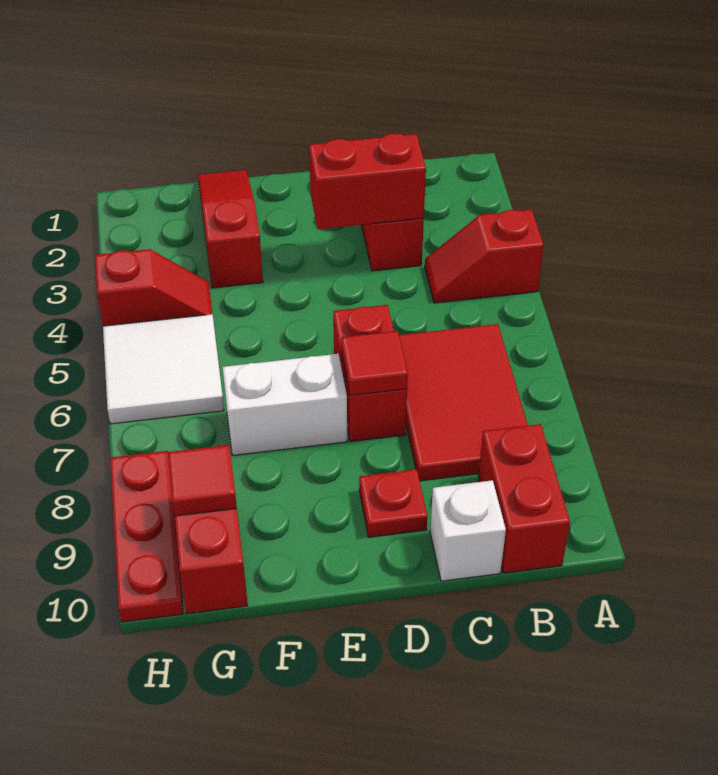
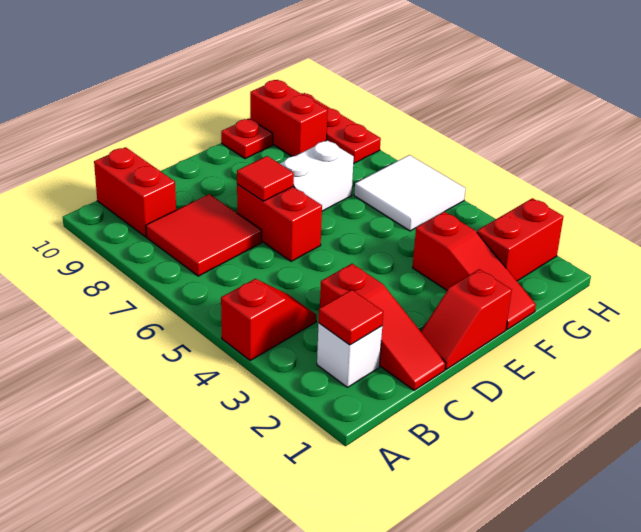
red tile B6:C8 level 1 -> red tile B7:C8 level 1
red brick C3:D3 level 2 -> red brick G2:H2 level 1
white brick C10 level 1 -> white brick B2 level 1
red plate D9 level 1 -> red plate F10 level 1
red slope G4:H4 level 1 top H -> red slope D1:E1 level 1 top E
red tile G9 level 2 -> red tile B2 level 2

